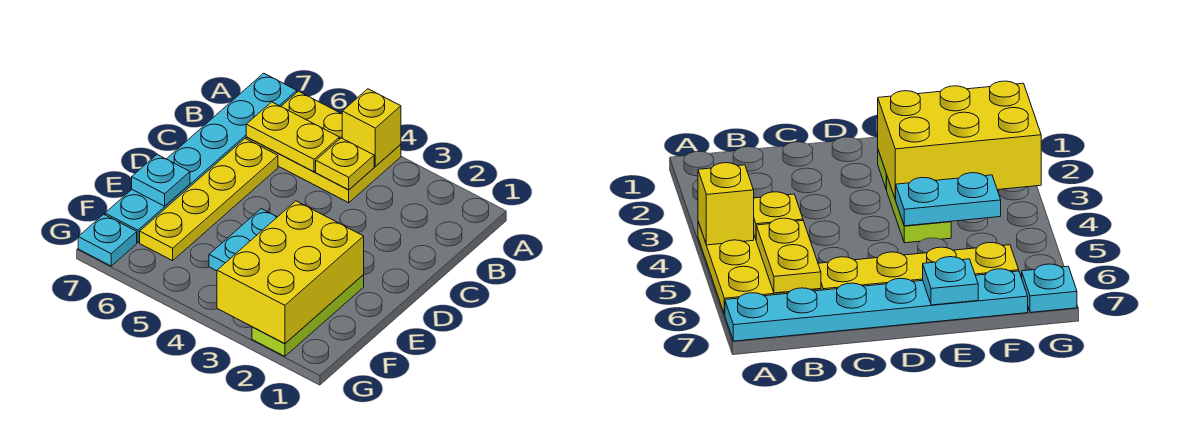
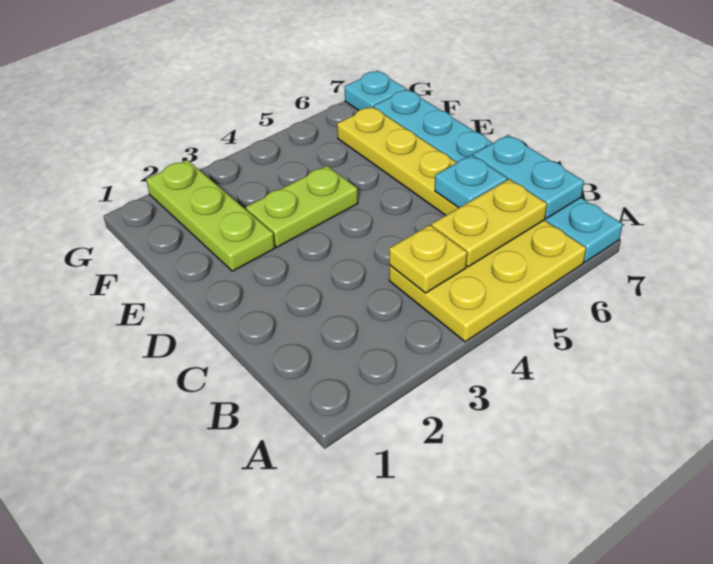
yellow brick A4 level 2 -> none
yellow brick E2:G3 level 2 -> none
cyan plate E4:F4 level 2 -> cyan plate B7:C7 level 2
cyan plate E7 level 2 -> cyan plate C6 level 2

